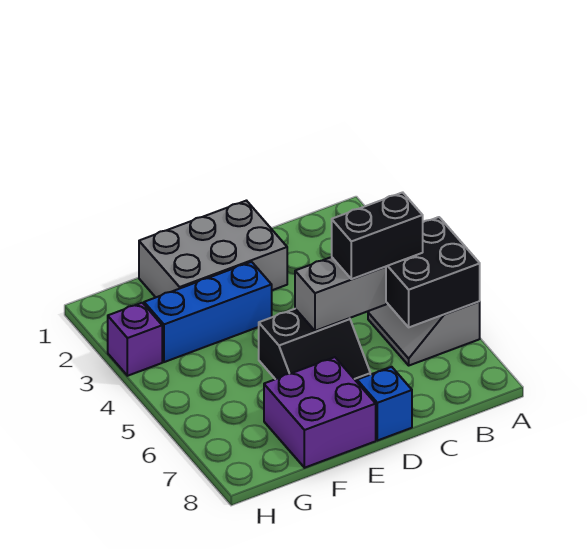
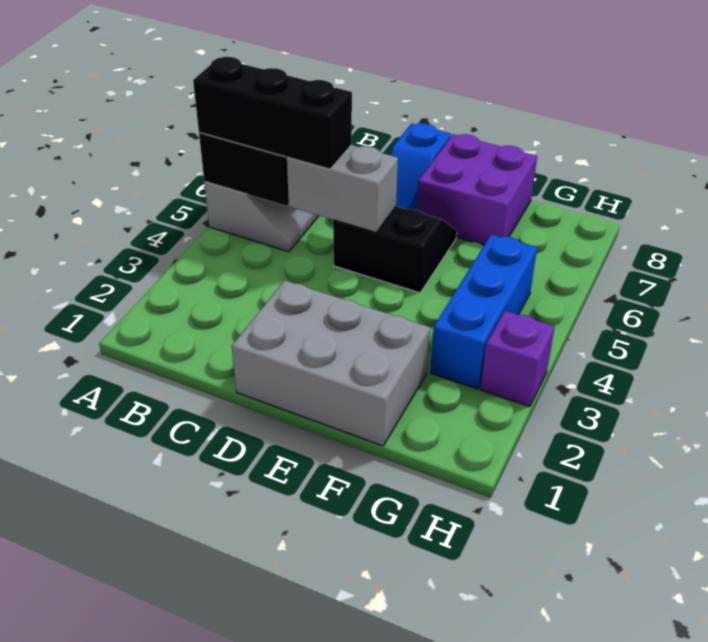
black brick B5:C5 level 3 -> black brick A5:C5 level 3
blue brick E3:G3 level 1 -> blue brick G3:G5 level 1

